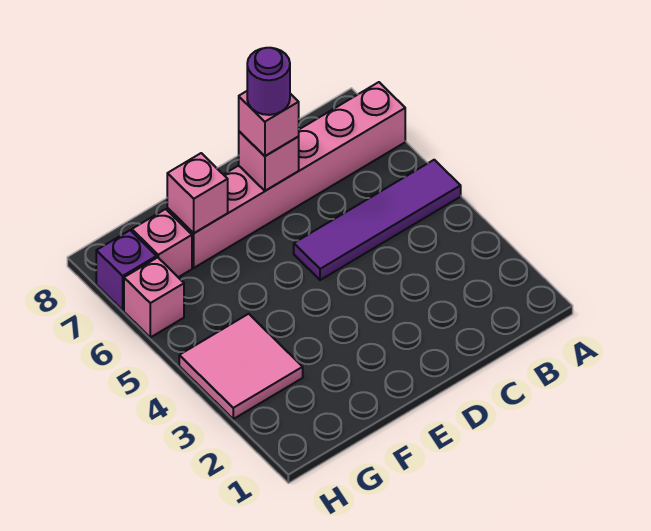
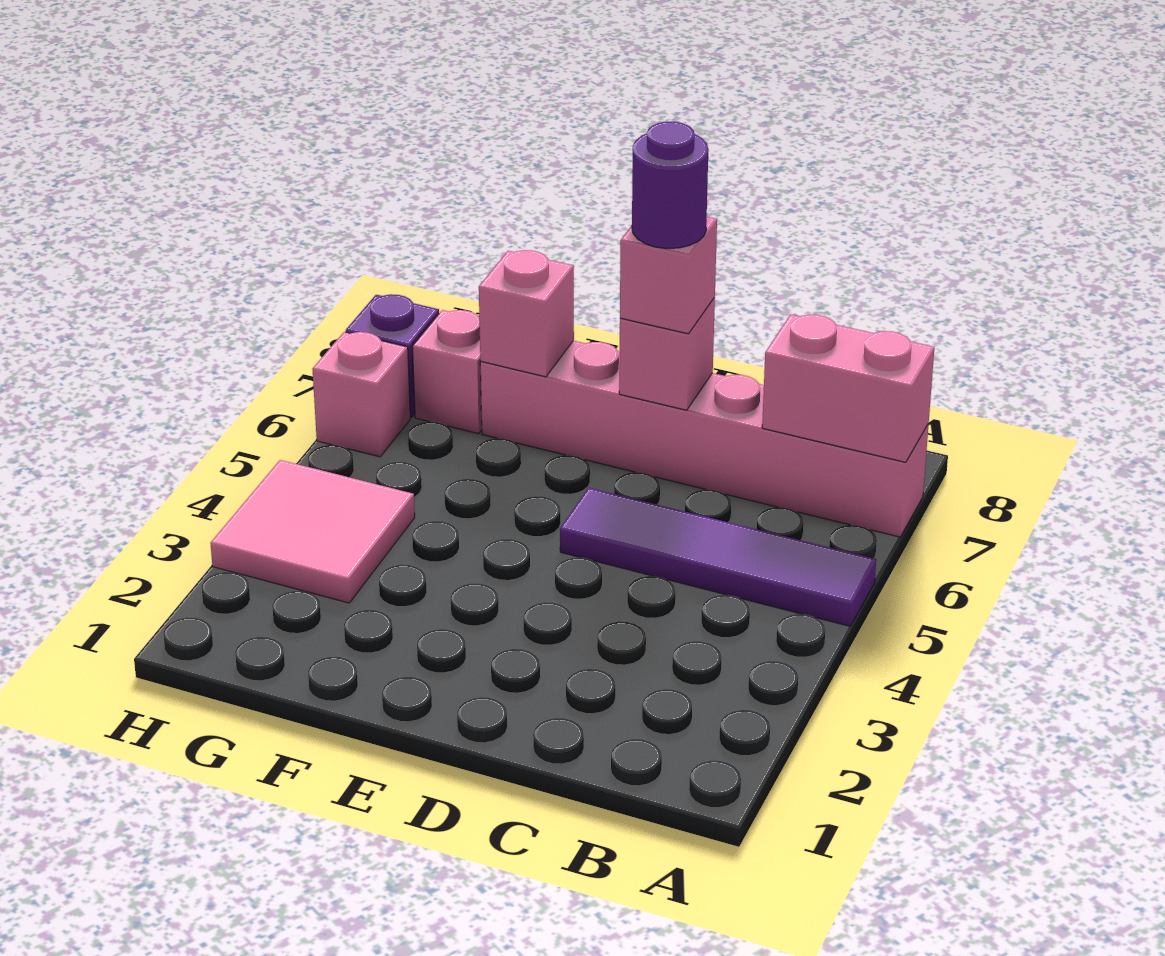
none -> pink brick A7:B7 level 2

